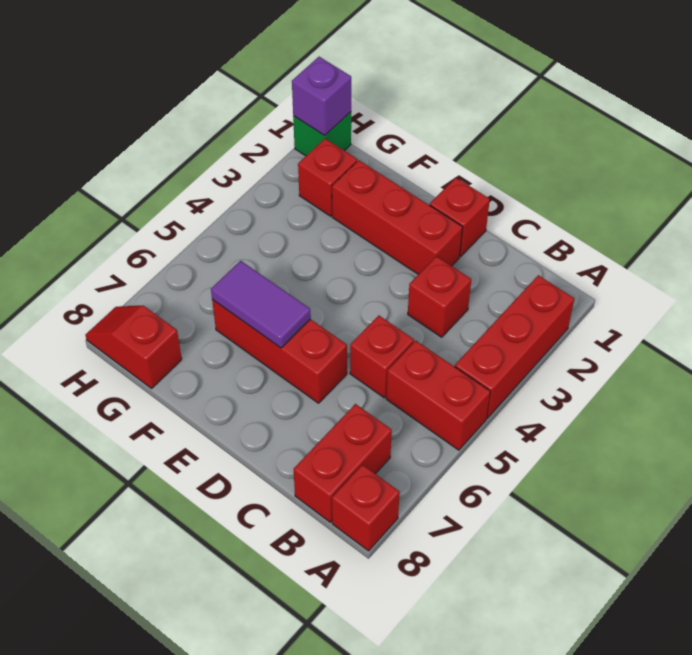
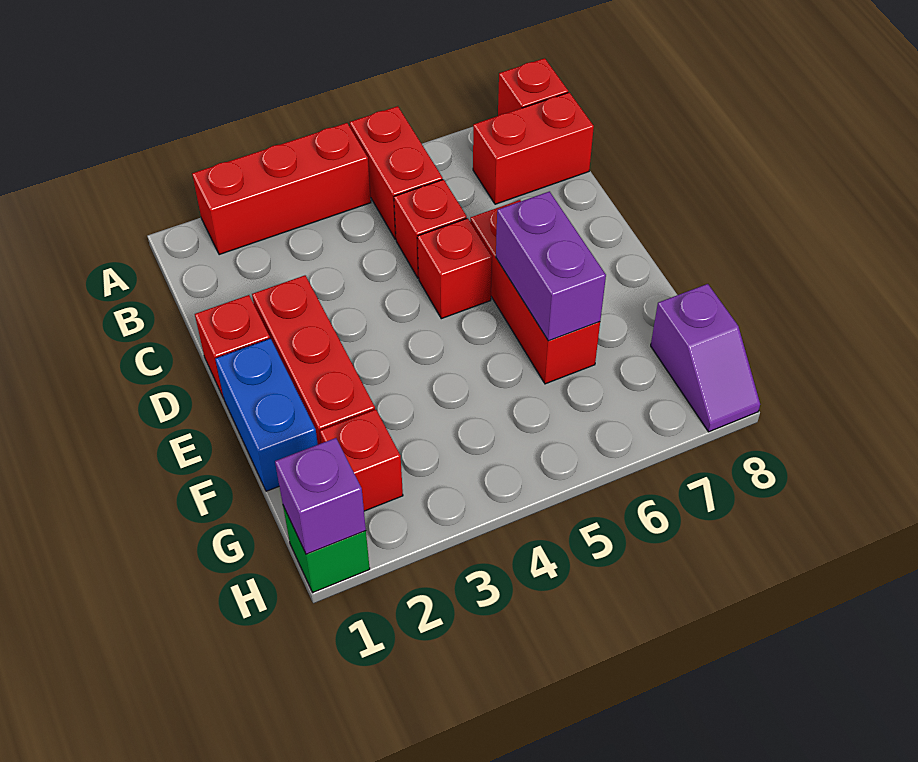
red brick C3 level 1 -> red brick D5 level 1
none -> blue brick E1:F1 level 1
purple tile E6:F6 level 2 -> purple brick E6:F6 level 2
red slope G8:H8 level 1 top G -> purple slope G8:H8 level 1 top G

